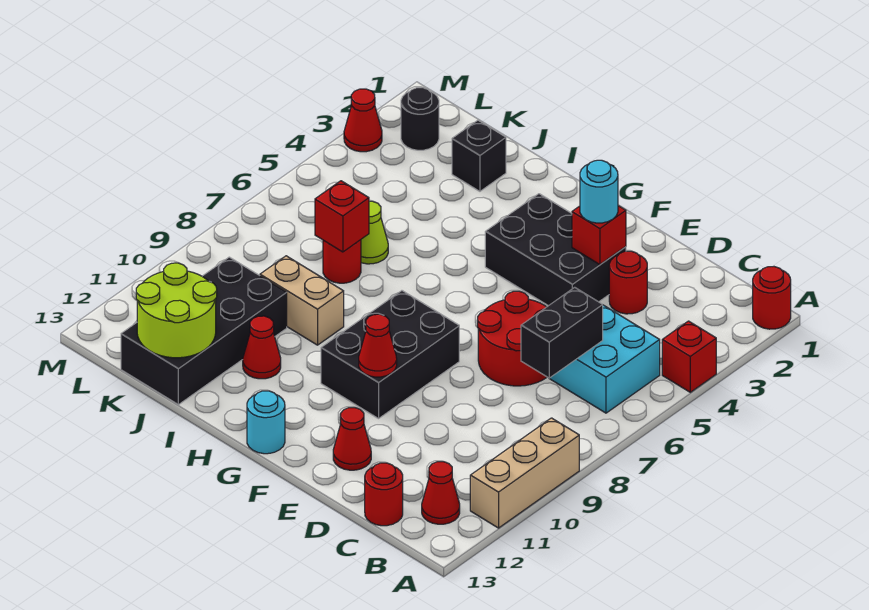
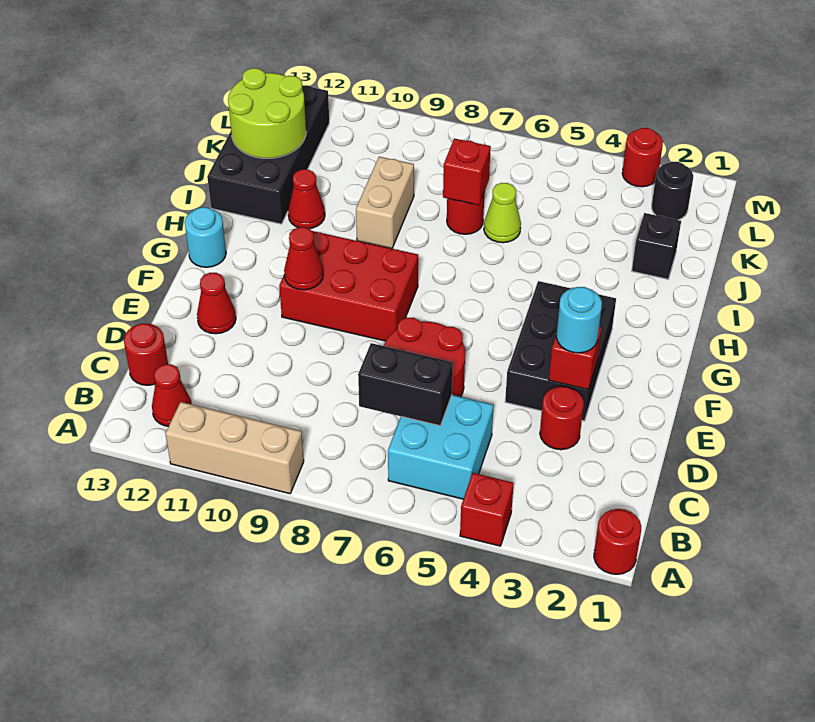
black brick F8:G10 level 1 -> red brick F8:G10 level 1
black brick J10:K13 level 1 -> black brick I12:L13 level 1
red cone M3 level 1 -> red round brick M3 level 1

